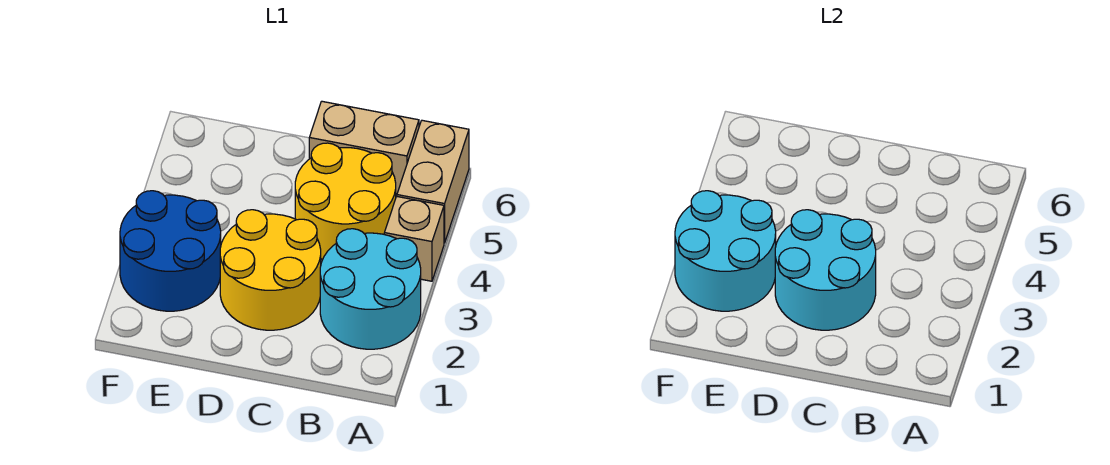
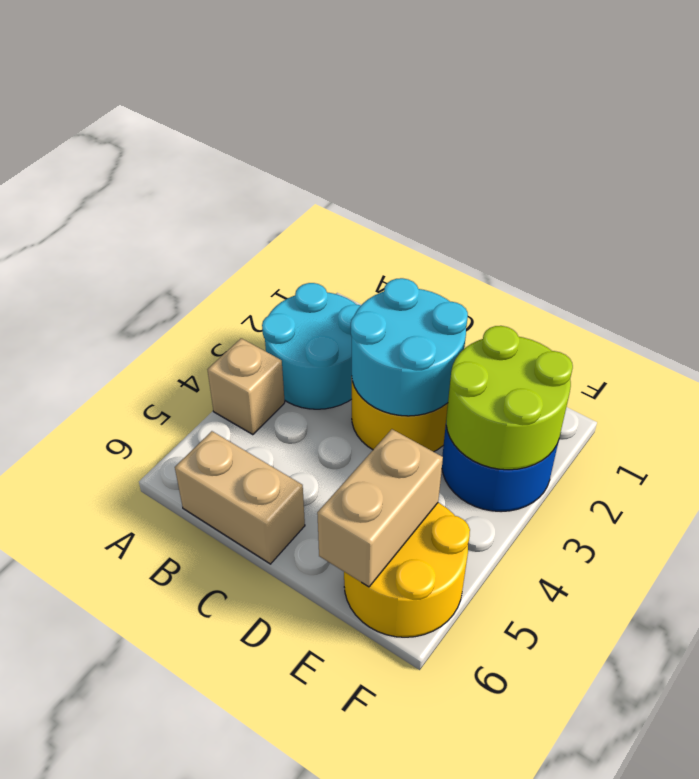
tan brick A5:A6 level 1 -> tan brick E5:E6 level 2
yellow round brick B4:C5 level 1 -> yellow round brick E5:F6 level 1
cyan round brick E2:F3 level 2 -> lime round brick E2:F3 level 2

